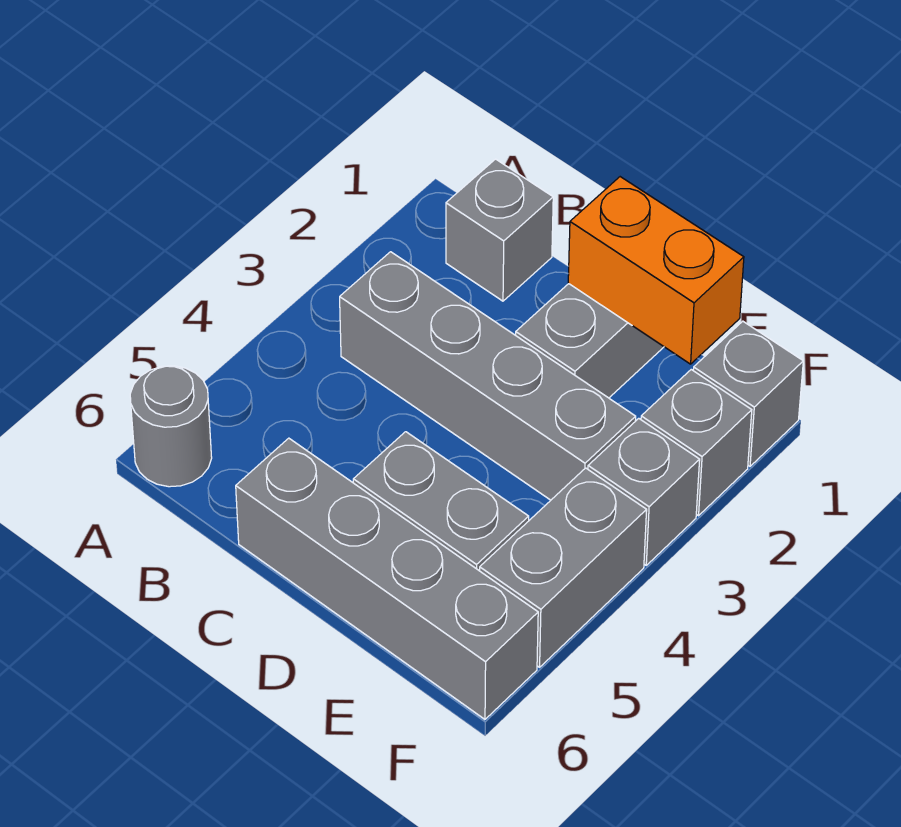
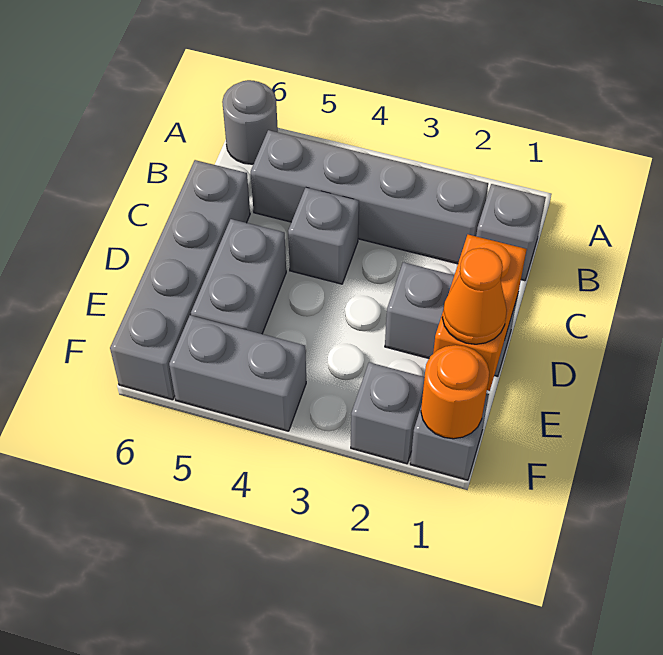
grey brick B3:E3 level 1 -> grey brick B2:B5 level 1
none -> orange cone E1 level 3
none -> orange round brick F1 level 2
grey brick F3 level 1 -> grey brick C4 level 1

